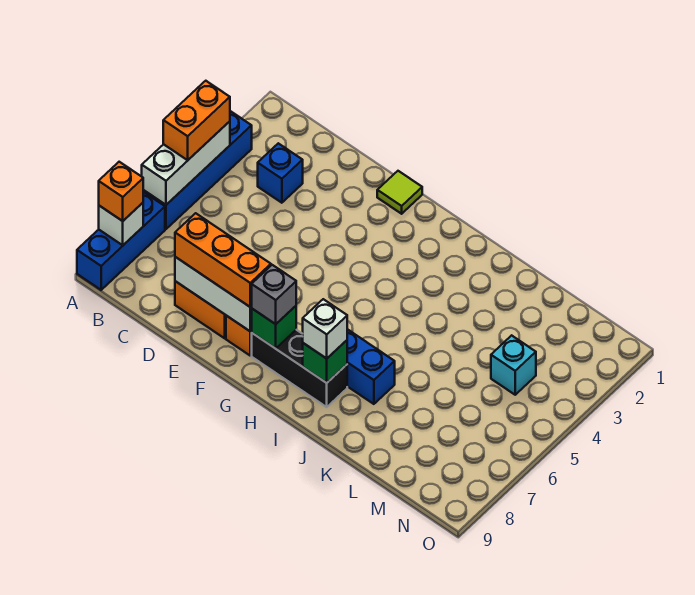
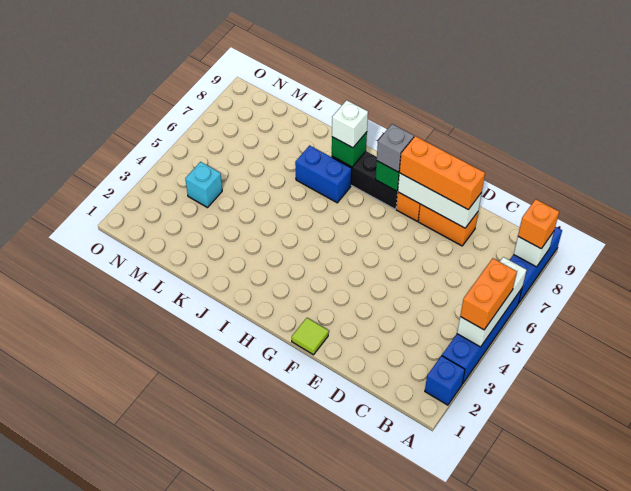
blue brick C3 level 1 -> blue brick A2 level 1

